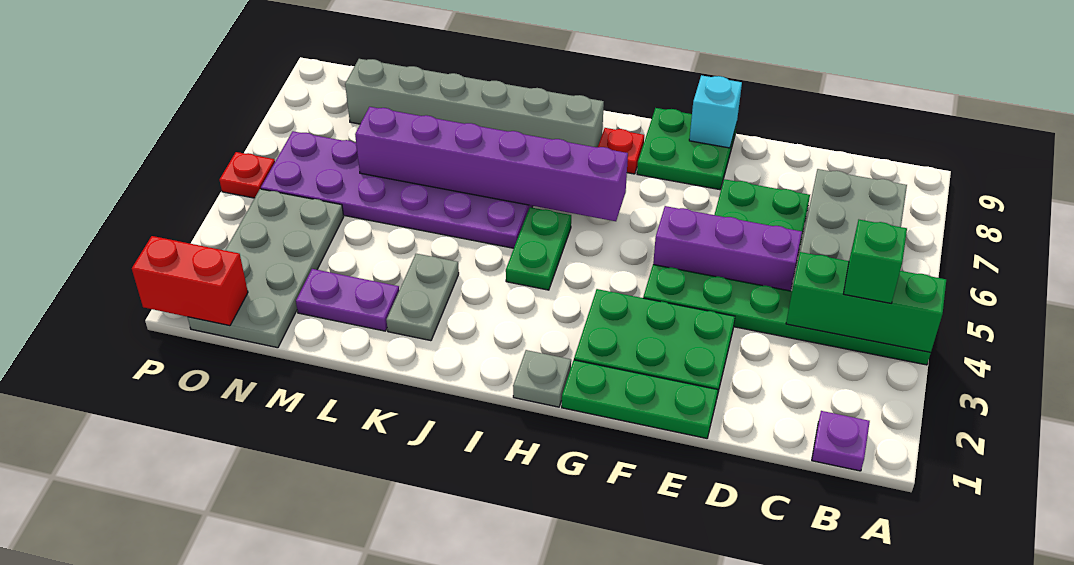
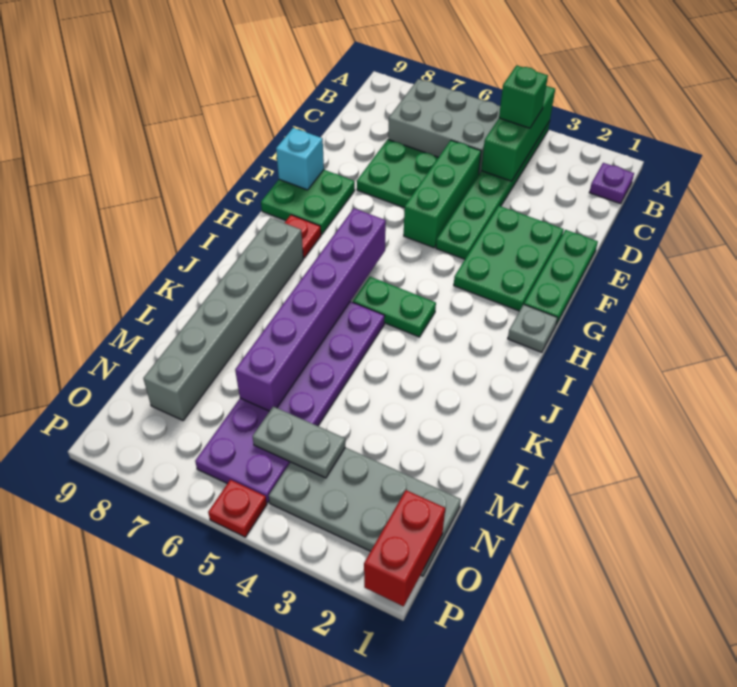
purple brick D5:F5 level 1 -> green brick D5:F5 level 1
grey plate K2:K3 level 1 -> grey plate N4:N5 level 2
purple plate L2:M2 level 1 -> none

